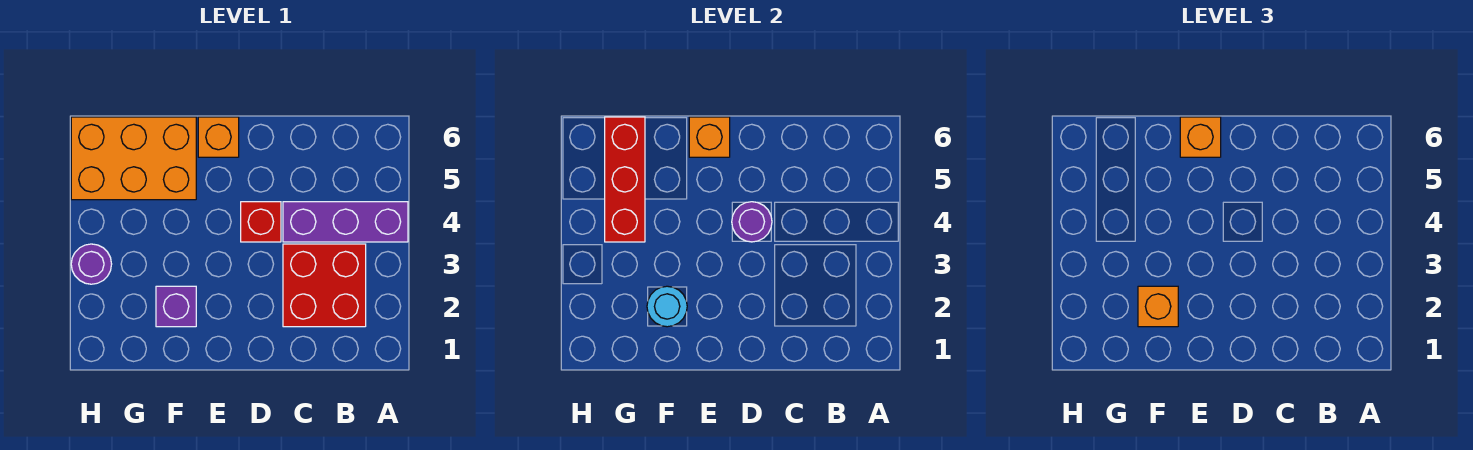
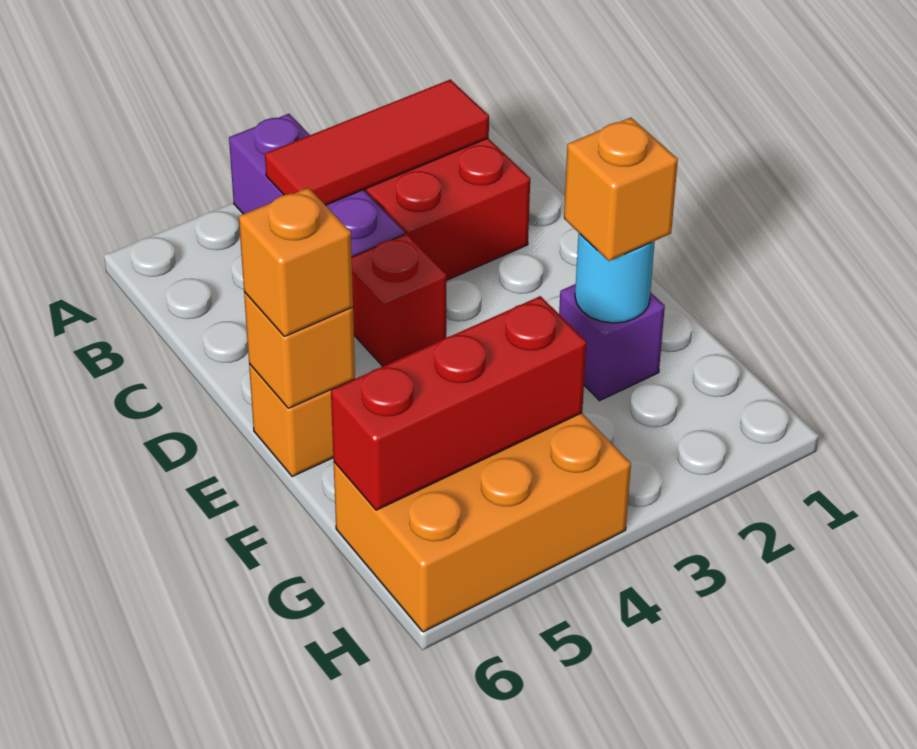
none -> red tile B2:B4 level 2
purple round brick D4 level 2 -> none
orange brick F5:H6 level 1 -> orange brick G4:H6 level 1
purple round brick H3 level 1 -> none

